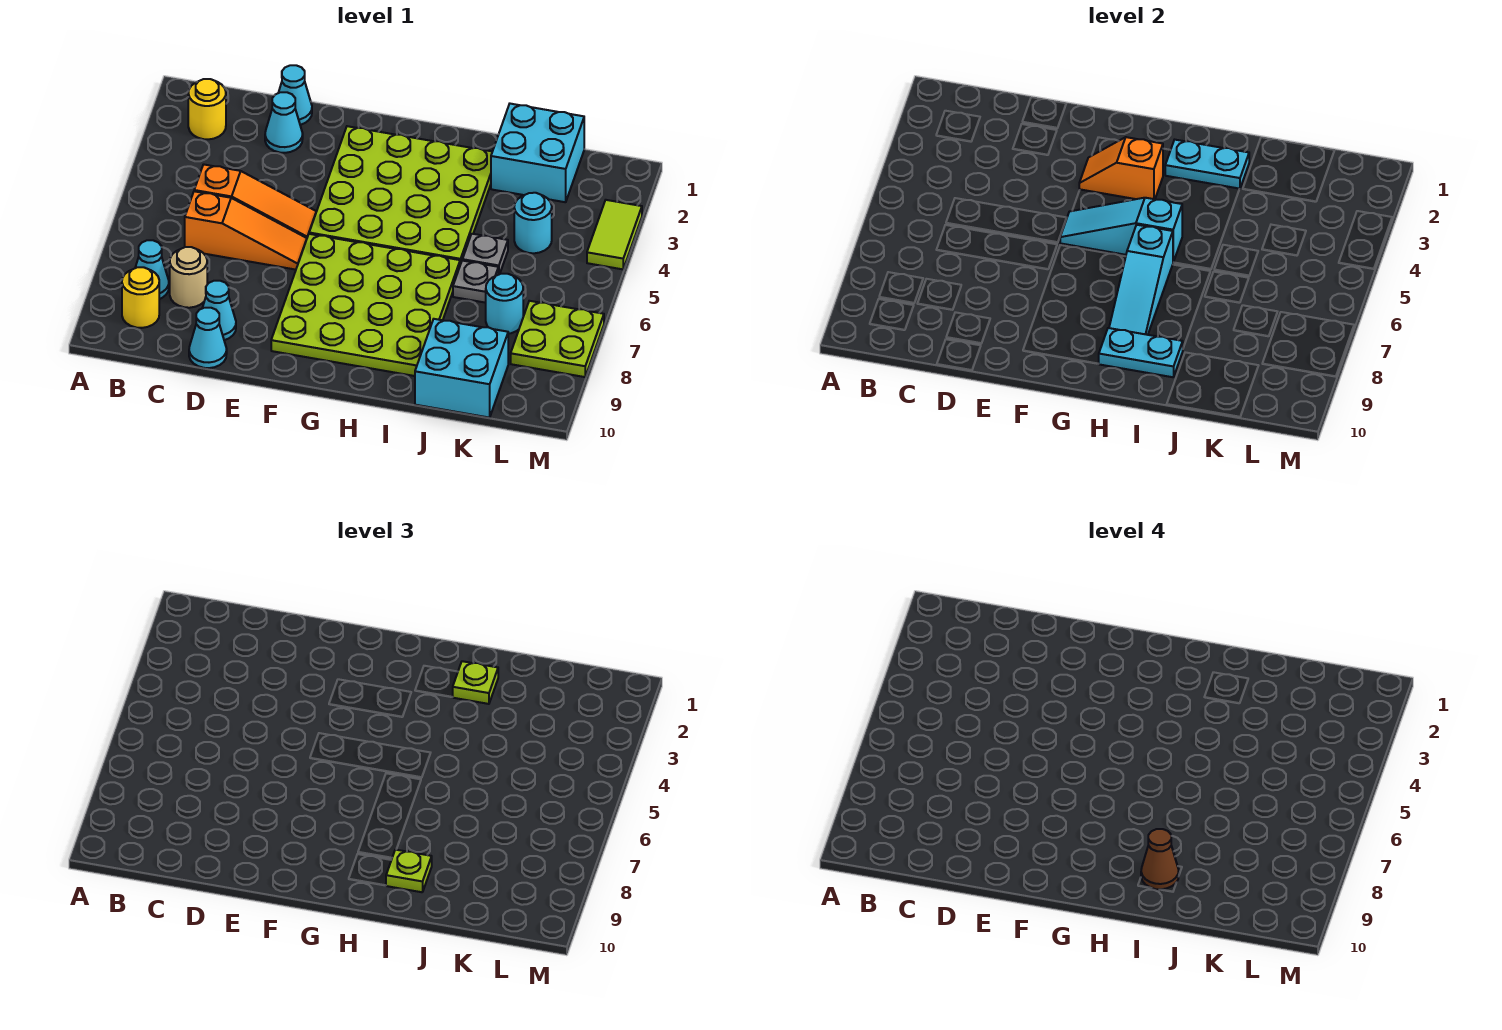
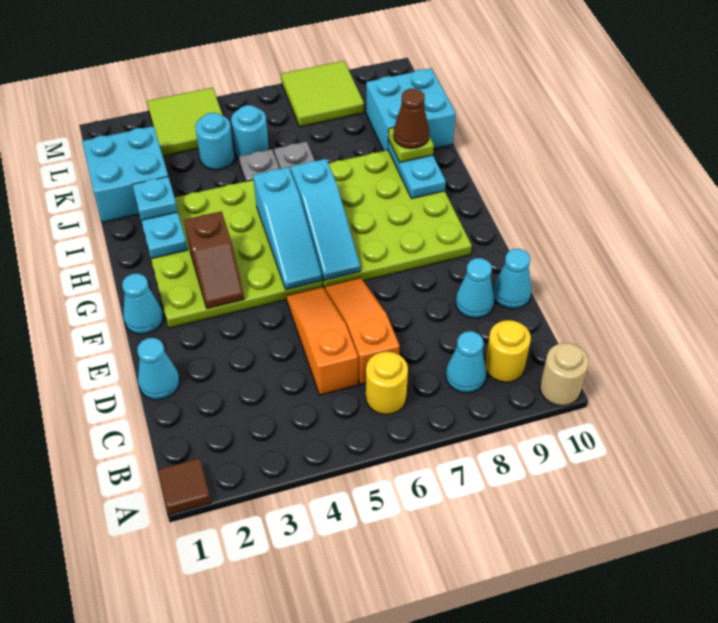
none -> brown tile A1 level 1
yellow round brick B2 level 1 -> yellow round brick B6 level 1
tan round brick C8 level 1 -> tan round brick A10 level 1
cyan cone D2 level 1 -> cyan cone F1 level 1
orange slope F3:G3 level 2 top G -> brown slope F3:G3 level 2 top G
cyan slope H6:H8 level 2 top 6 -> cyan slope F6:H6 level 2 top H
lime plate I2 level 3 -> cyan plate I2 level 3
cyan round brick K7 level 1 -> cyan round brick K5 level 1
lime plate L7:M8 level 1 -> lime tile L7:M8 level 1
lime tile M3:M4 level 1 -> lime tile L3:M4 level 1

